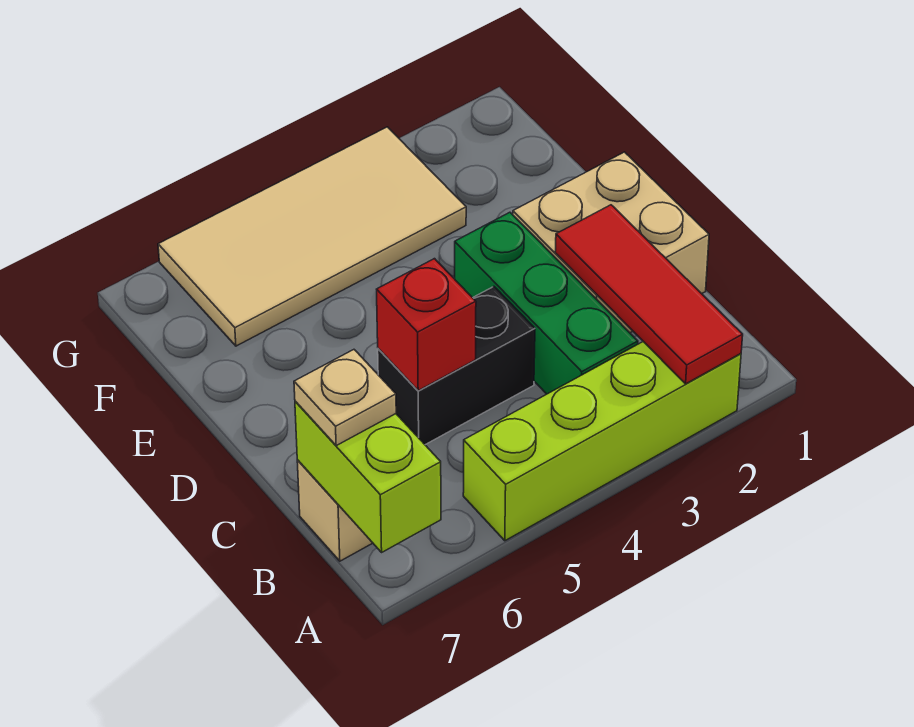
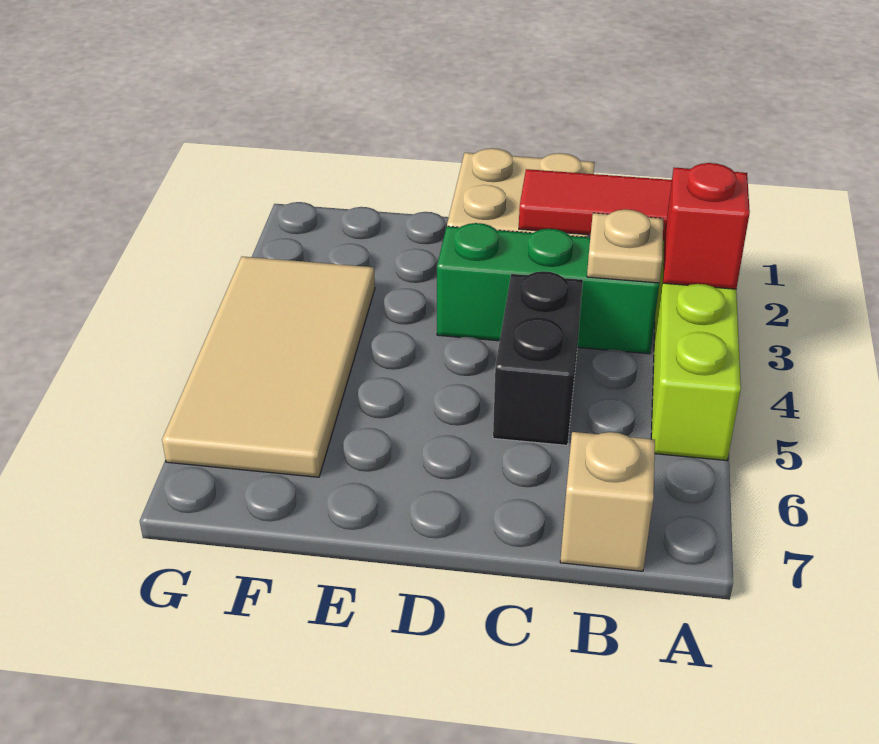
lime brick A7:B7 level 2 -> none
tan plate B7 level 3 -> tan plate B3 level 2
red brick C5 level 2 -> red brick A3 level 2

